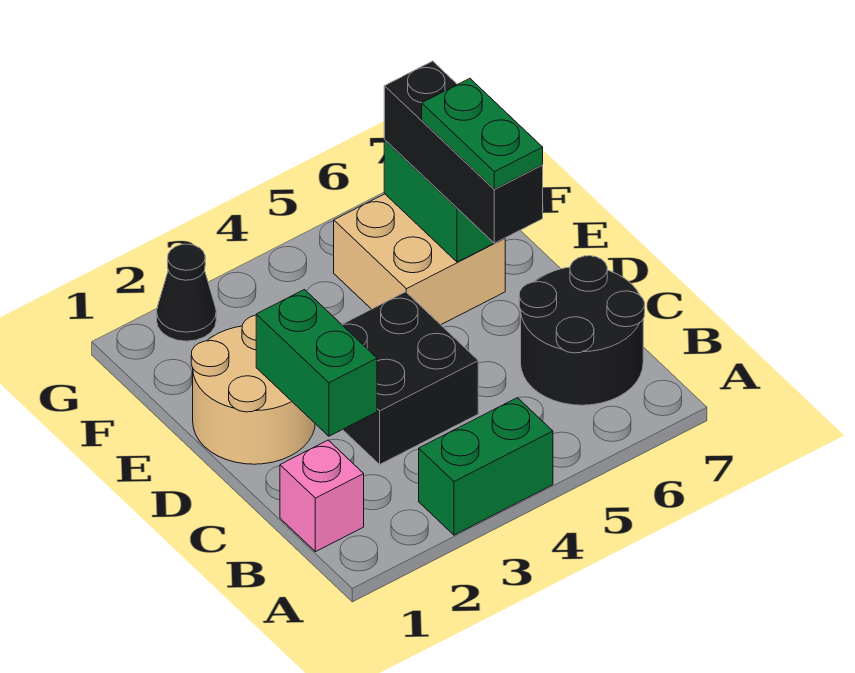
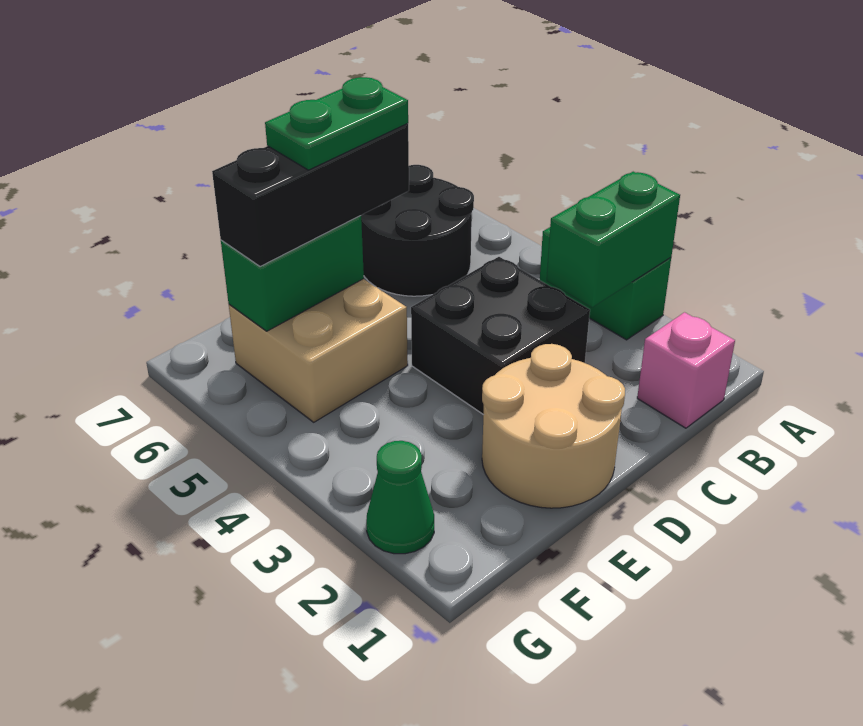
green brick C2:D2 level 2 -> green brick A3:B3 level 2
black cone G2 level 1 -> green cone G2 level 1

